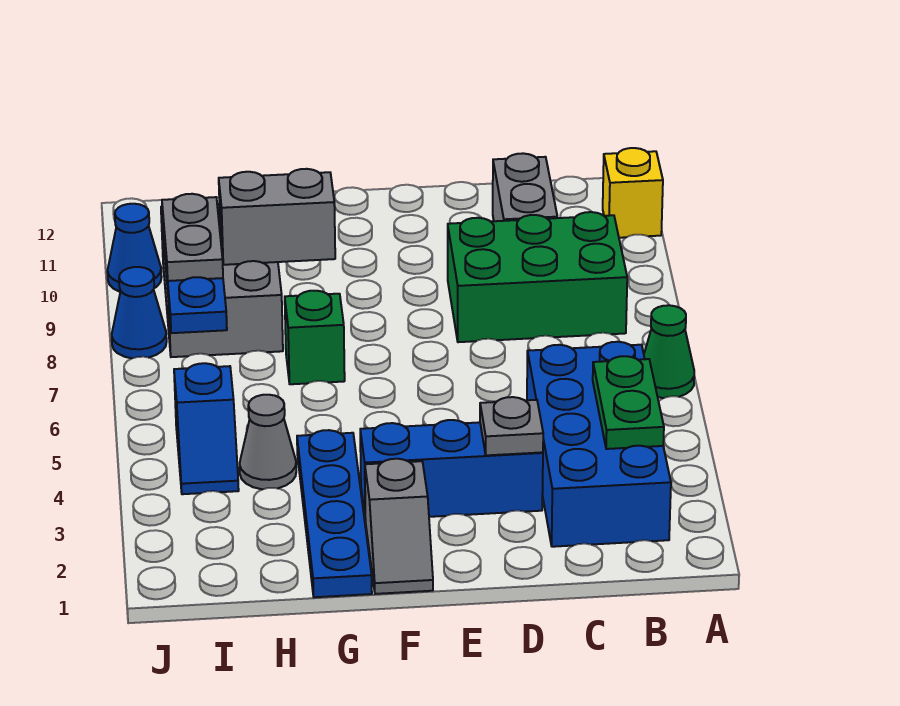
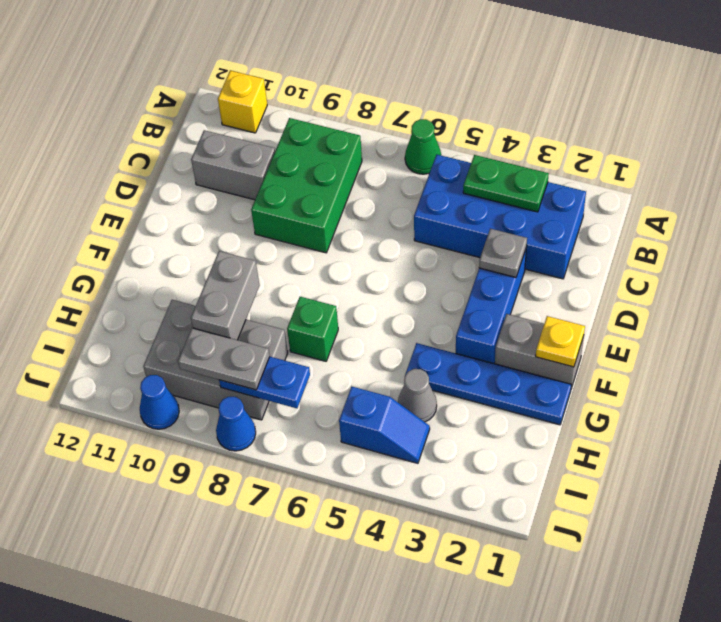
grey slope F1:F2 level 1 top 2 -> grey brick F1:F2 level 1
none -> yellow plate F1 level 2

